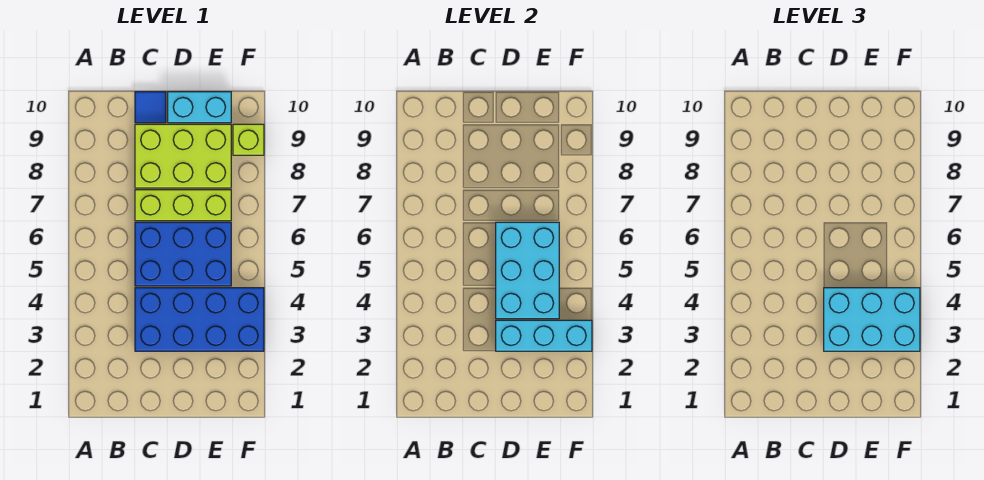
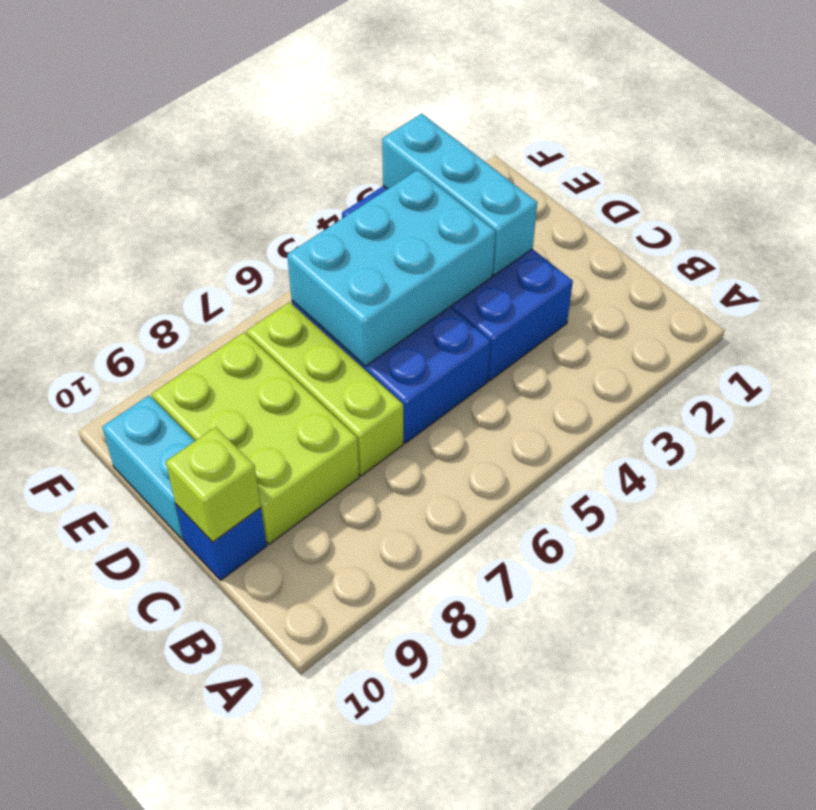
blue tile C10 level 1 -> blue brick C10 level 1
cyan brick D3:F4 level 3 -> none
lime brick F9 level 1 -> lime brick C10 level 2

